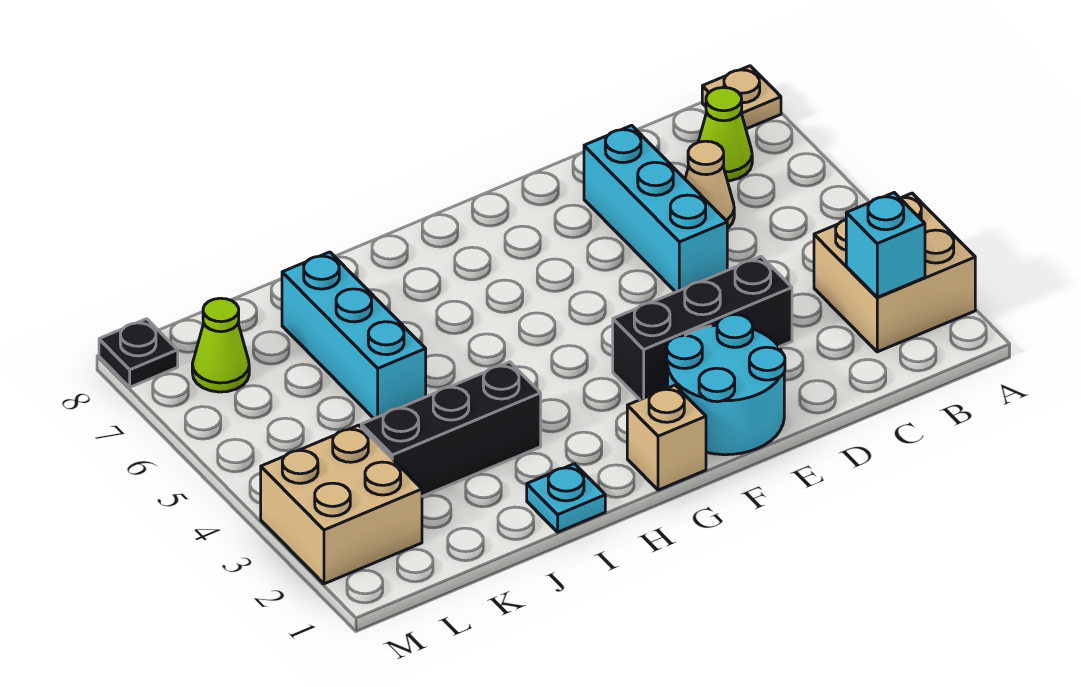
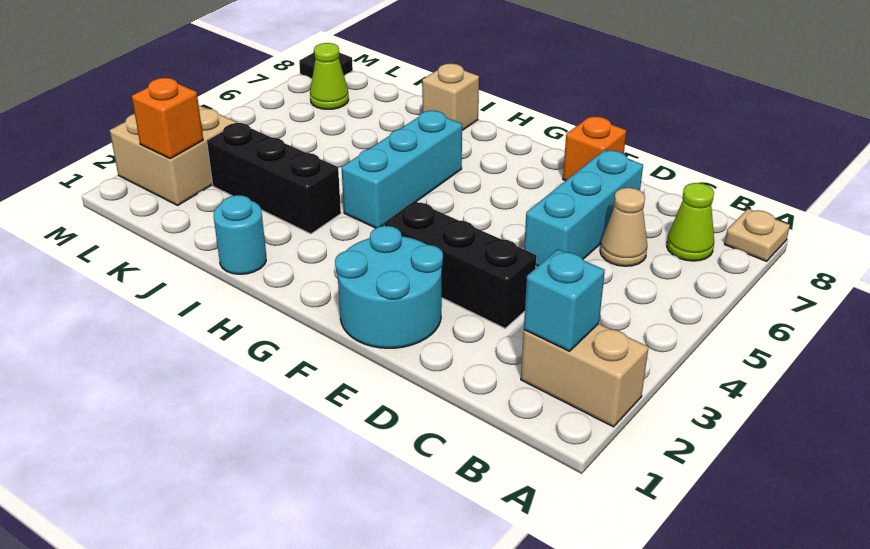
tan brick A2:B3 level 1 -> tan brick A2:B2 level 1
none -> orange brick E8 level 1
tan brick G1 level 1 -> tan brick I8 level 1
cyan plate I1 level 1 -> cyan round brick I1 level 1
cyan brick J5:J7 level 1 -> cyan brick H4:H6 level 1
none -> orange brick L2 level 2

